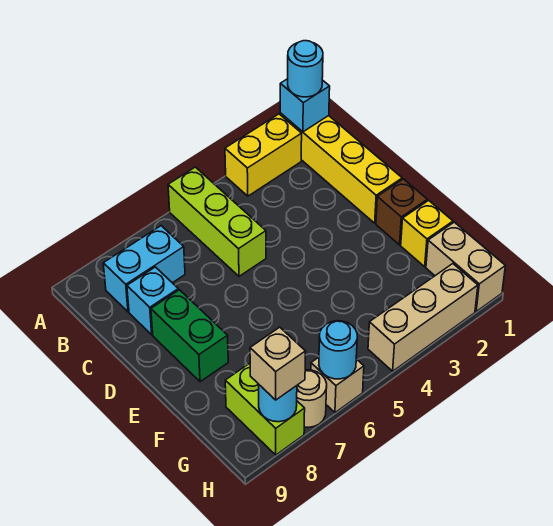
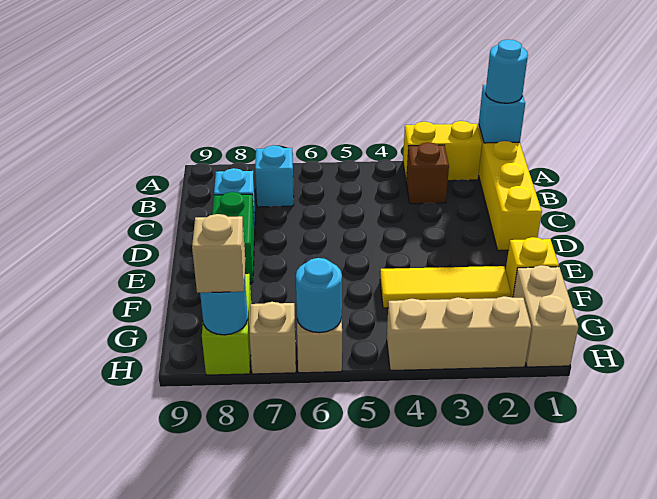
lime brick A5:C5 level 1 -> none
cyan brick B7:B8 level 1 -> cyan brick B7 level 1
brown brick E1 level 1 -> brown brick B3 level 1
none -> yellow tile F2:F4 level 1
tan round brick H7 level 1 -> tan brick H7 level 1

